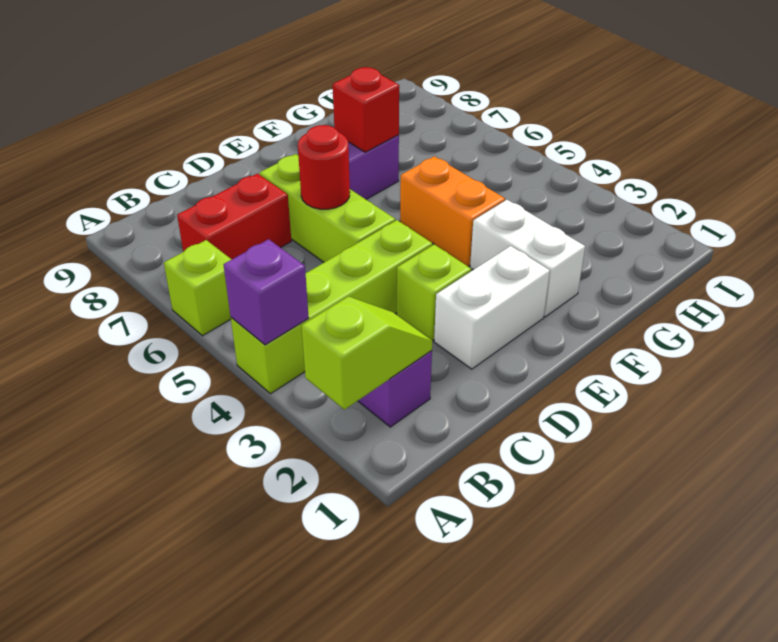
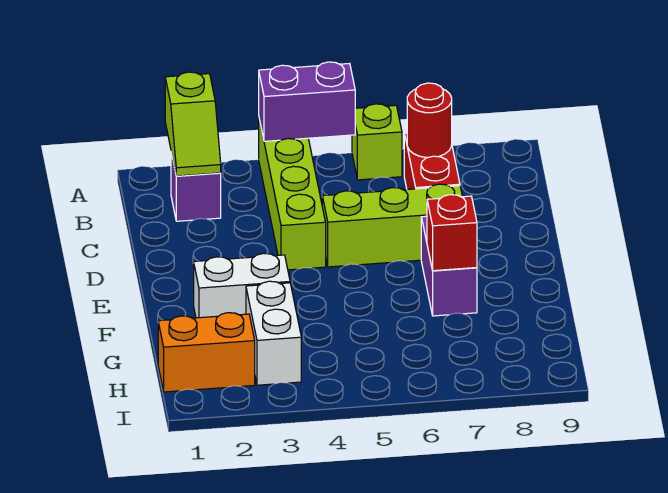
purple brick A4 level 2 -> purple brick A4:A5 level 2
white brick D2:E2 level 1 -> white brick G3:H3 level 1
lime brick D3 level 1 -> none
red round brick D6 level 2 -> red round brick B7 level 2
orange brick F4:F5 level 1 -> orange brick H1:H2 level 1

